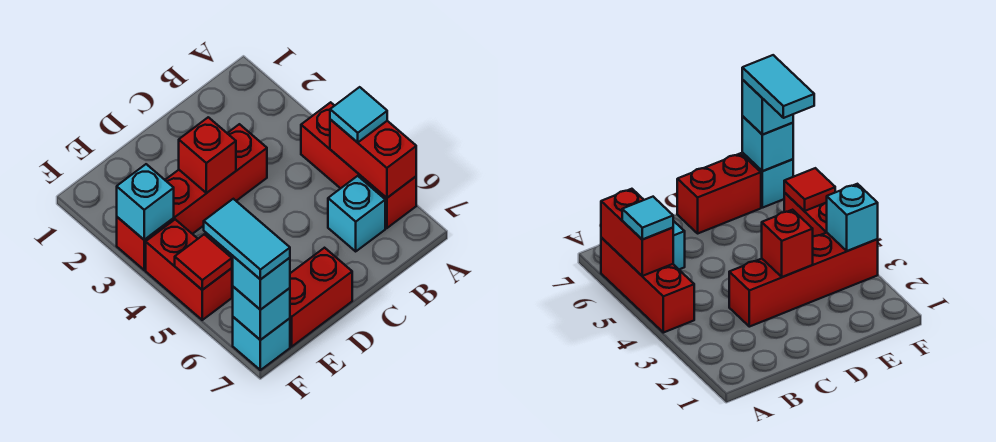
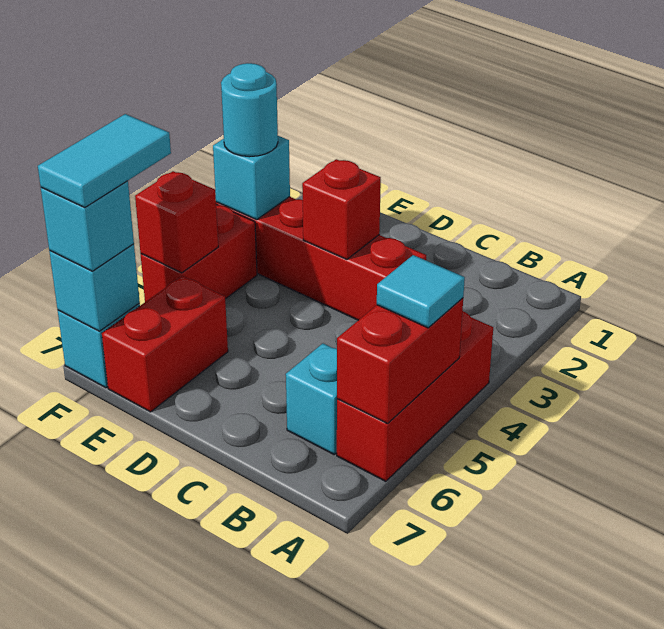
red brick D7:E7 level 1 -> red brick E6:E7 level 1
none -> cyan round brick F3 level 3
red tile F5 level 2 -> red brick F5 level 2

